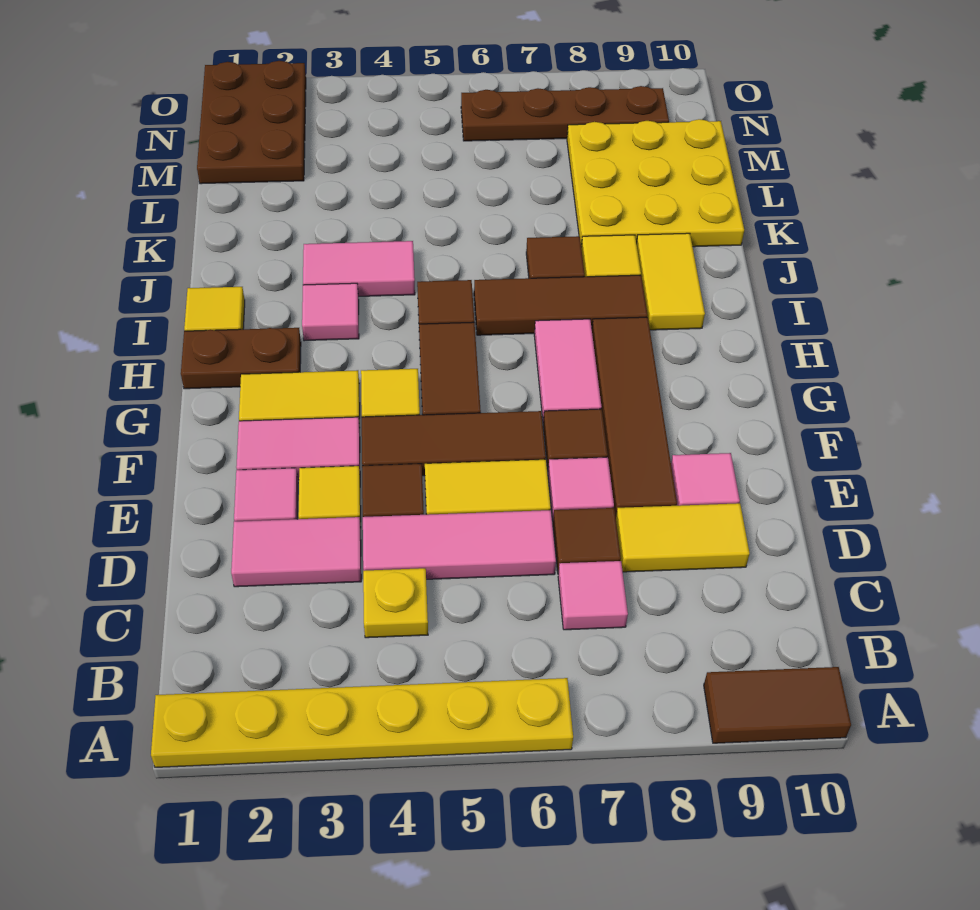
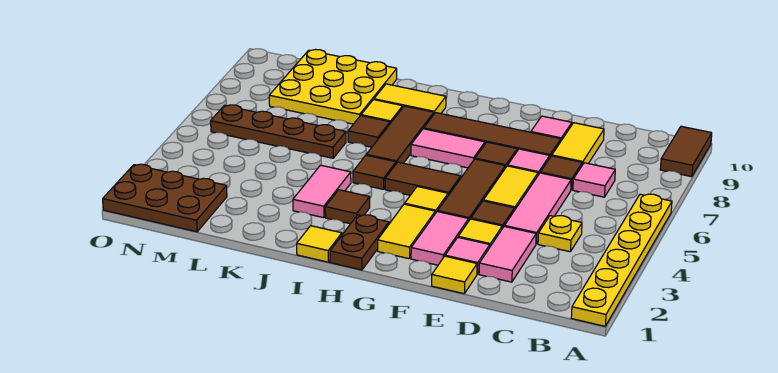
none -> yellow tile E1 level 1
pink tile I3 level 1 -> brown tile I3 level 1
brown plate N6:N9 level 1 -> brown plate K6:N6 level 1

